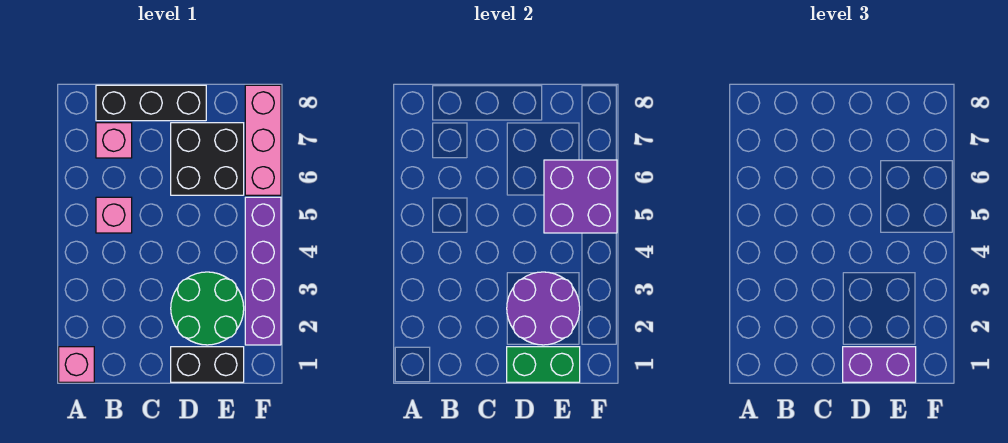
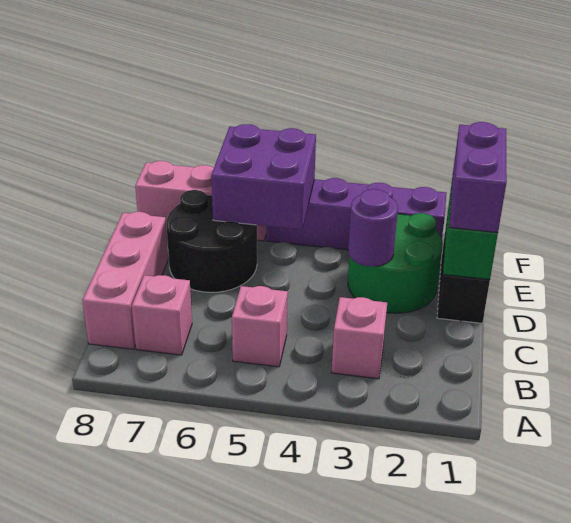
pink brick A1 level 1 -> pink brick B3 level 1
black brick B8:D8 level 1 -> pink brick B8:D8 level 1
purple round brick D2:E3 level 2 -> purple round brick D3 level 2
black brick D6:E7 level 1 -> black round brick D6:E7 level 1

